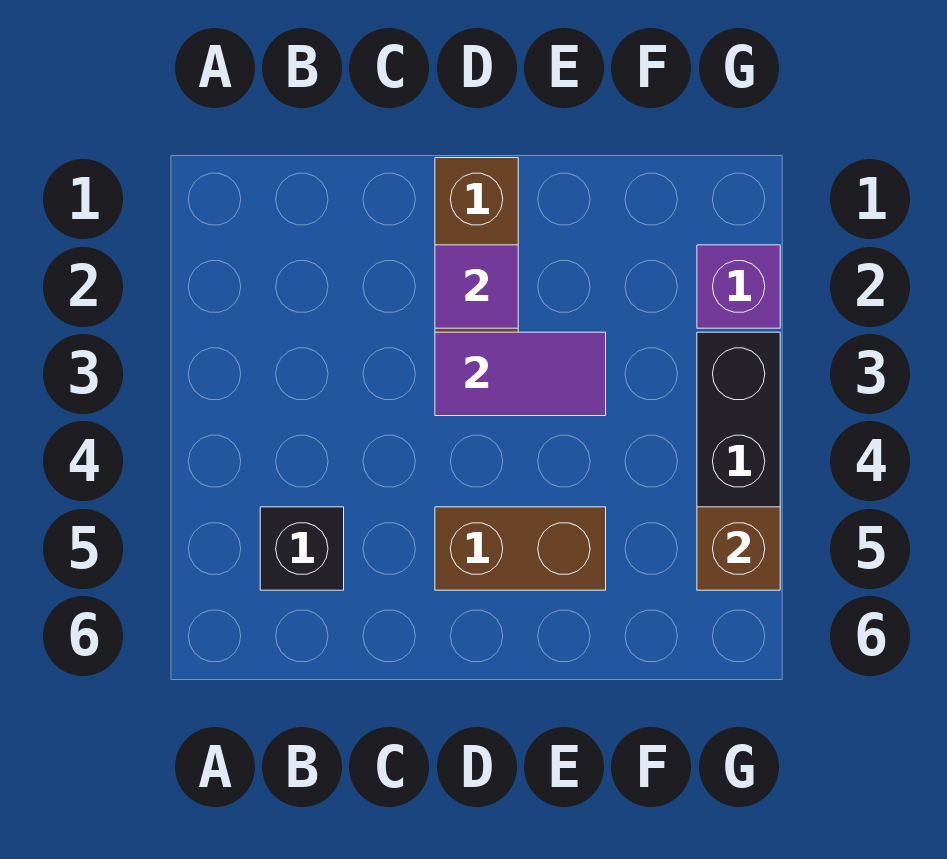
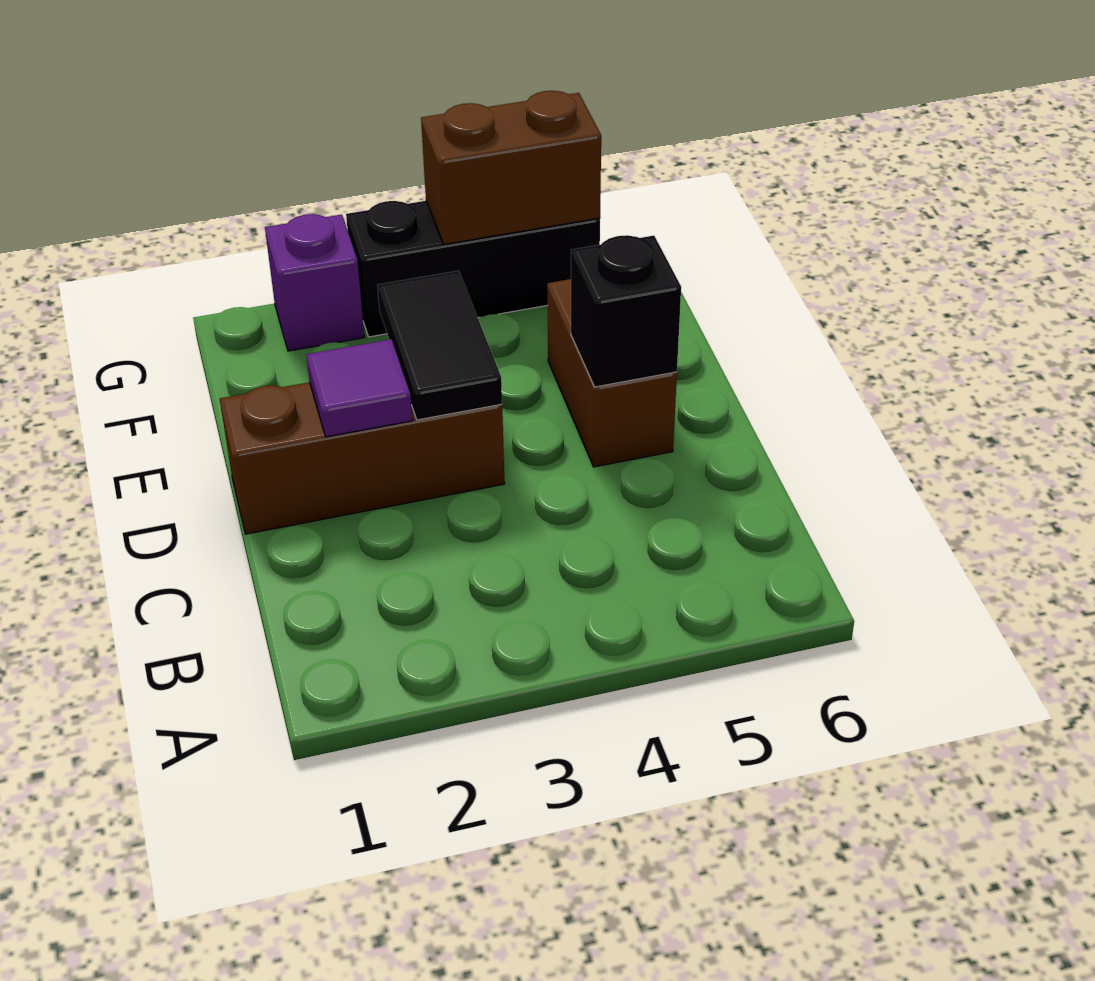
black brick B5 level 1 -> black brick D5 level 2
purple tile D3:E3 level 2 -> black tile D3:E3 level 2
brown brick G5 level 2 -> brown brick G4:G5 level 2

